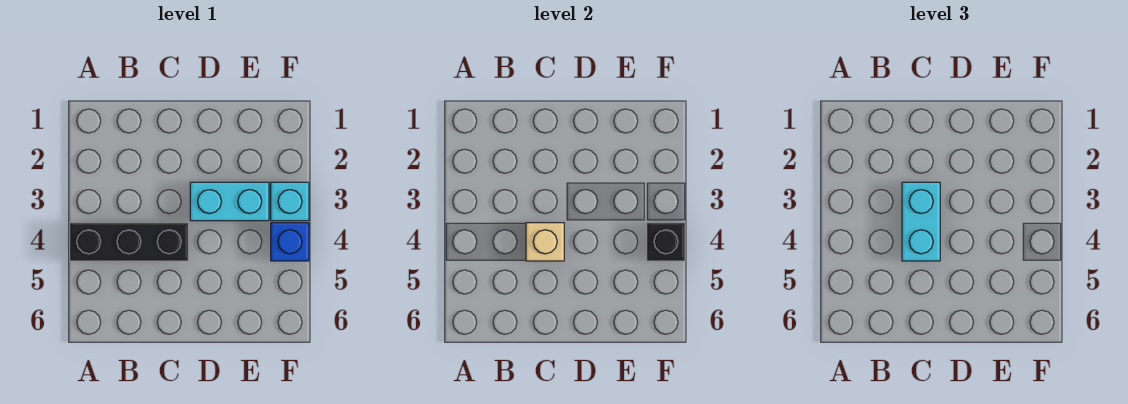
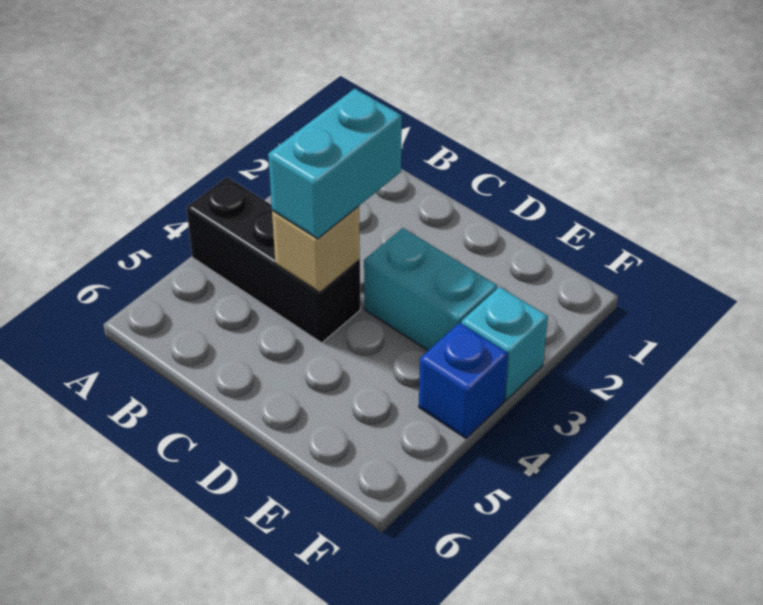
black brick F4 level 2 -> none

